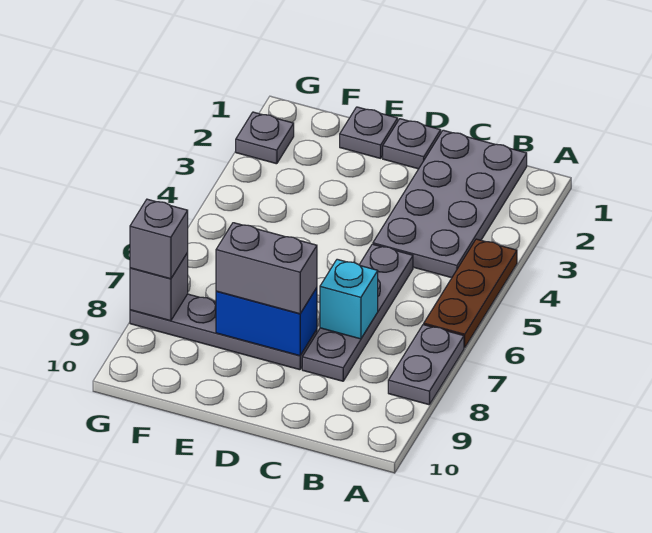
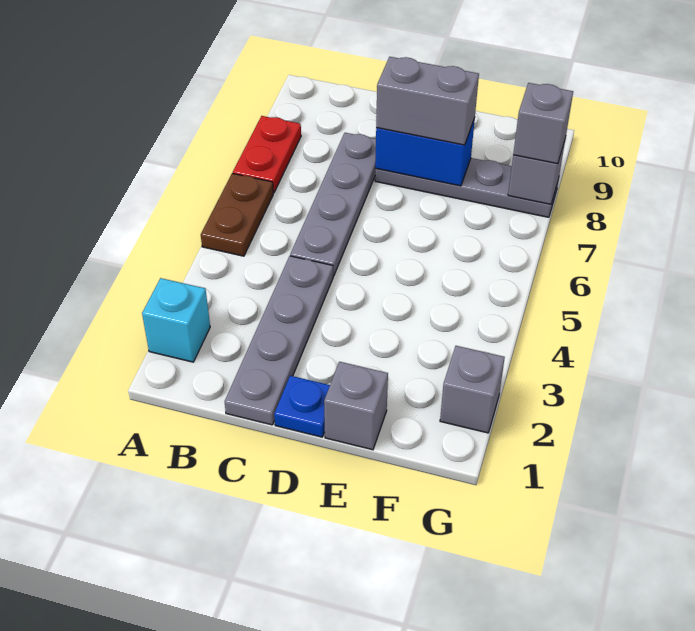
brown plate A4:A6 level 1 -> brown plate A5:A6 level 1
grey plate A7:A8 level 1 -> red plate A7:A8 level 1
grey plate B1:C4 level 1 -> grey plate C1:C4 level 1
cyan brick C7 level 2 -> cyan brick A2 level 1
grey plate D1 level 1 -> blue plate D1 level 1
grey plate E1 level 1 -> grey brick E1 level 1
grey plate G2 level 1 -> grey brick G2 level 1

